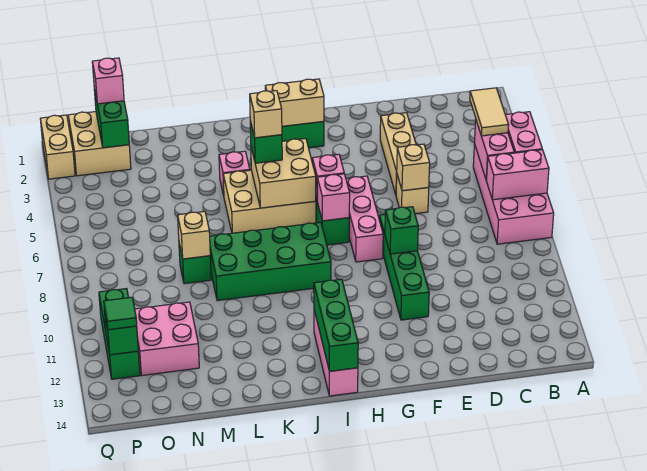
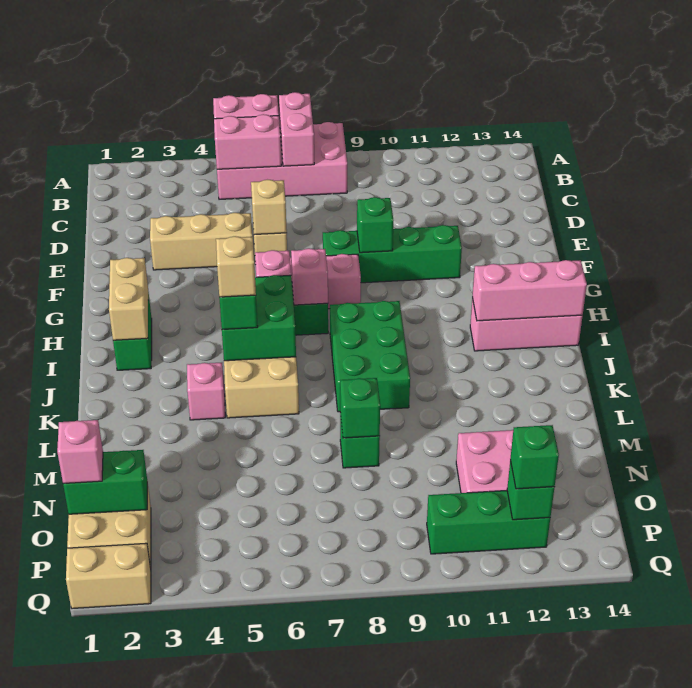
tan tile B4:B5 level 3 -> none
tan brick I5:J6 level 2 -> green brick I5:J6 level 2
green brick I8:L9 level 1 -> green brick I8:K9 level 1
green brick I12:I14 level 2 -> pink brick I12:I14 level 2
tan brick M8 level 2 -> green brick M8 level 2
green tile P12 level 3 -> green brick P12 level 3

